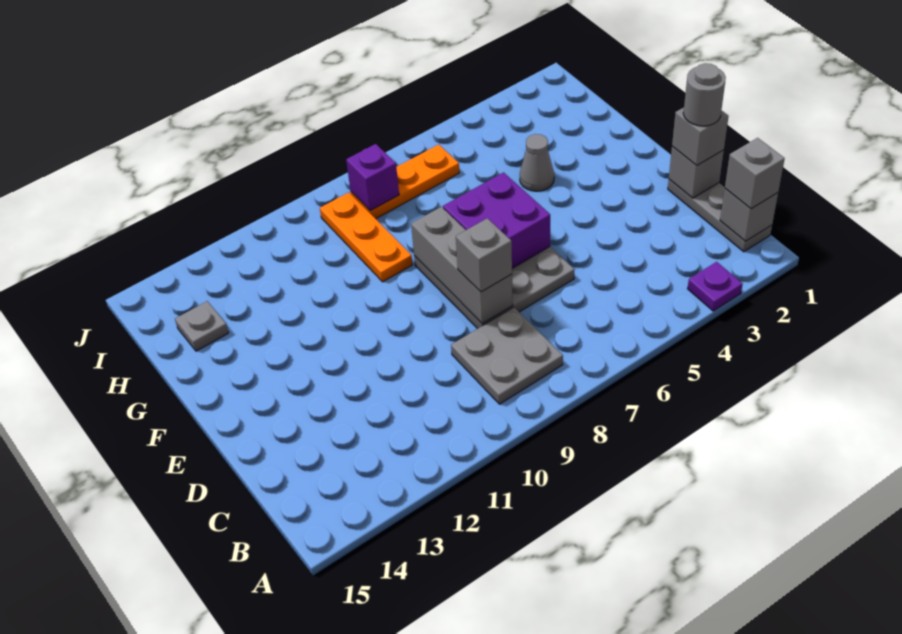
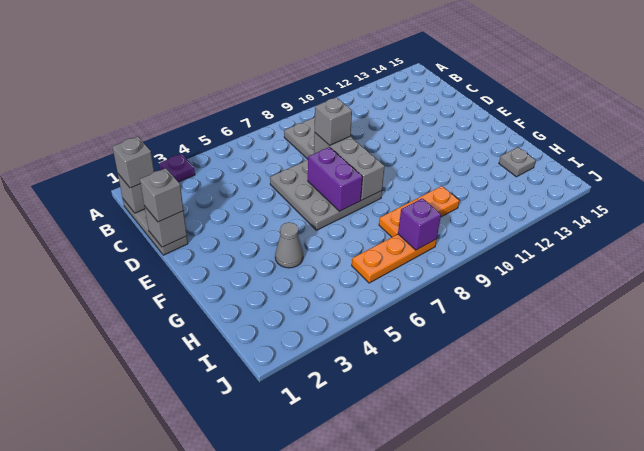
grey round brick D1 level 4 -> none
purple brick E6:F7 level 2 -> purple brick E7:F7 level 2
orange plate G9:I9 level 1 -> orange plate H8:H10 level 1

